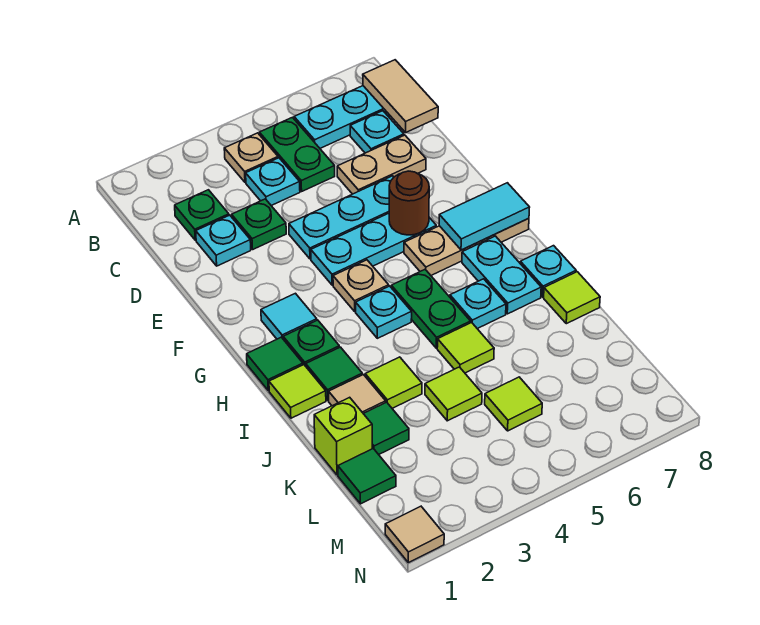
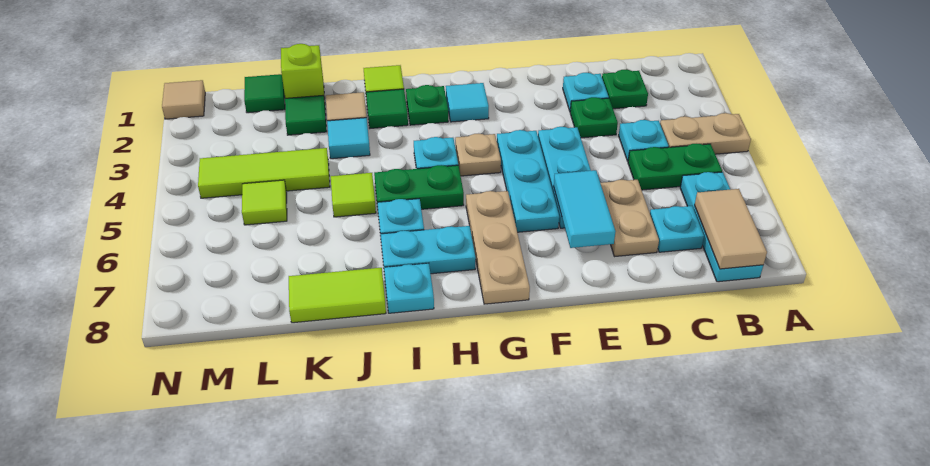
tan plate B4 level 1 -> tan plate A4:B4 level 1
tan tile B8:C8 level 2 -> tan tile B7:B8 level 2
brown round brick F6 level 2 -> none
cyan tile G7:G8 level 2 -> cyan tile E6:E7 level 2
green tile H1 level 1 -> none
lime tile J3 level 1 -> cyan tile J3 level 1
lime tile J8 level 1 -> lime tile J8:K8 level 1
lime tile K4 level 1 -> lime tile K4:M4 level 1

